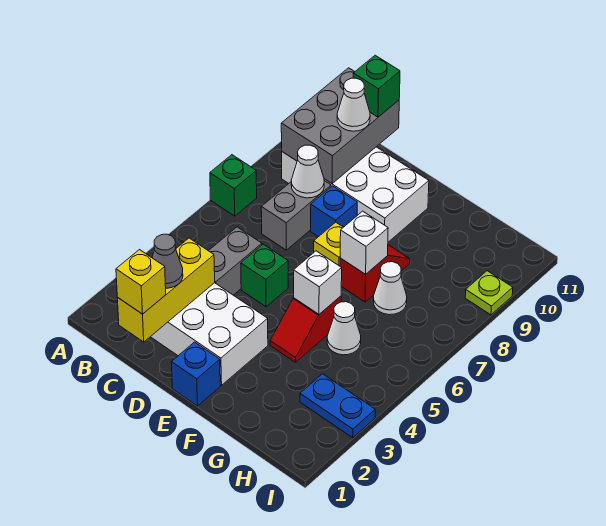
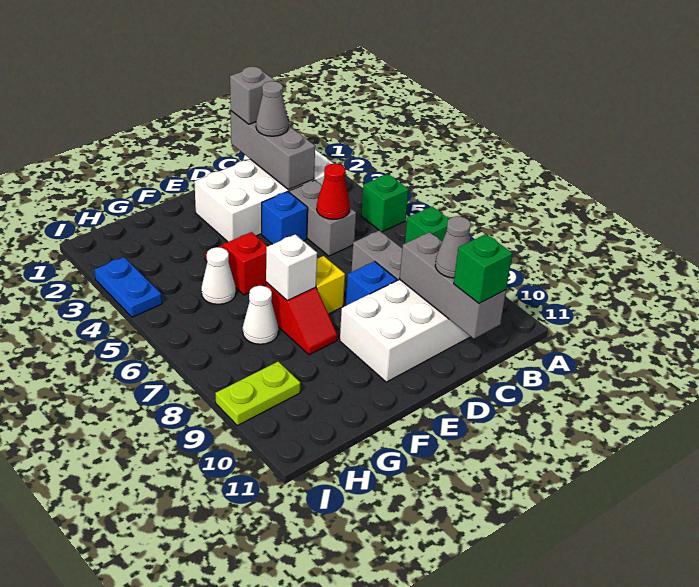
grey brick B9:C11 level 2 -> grey brick C9:C11 level 2
yellow brick C1:C3 level 2 -> grey brick C1:C3 level 2
yellow brick C1 level 3 -> grey brick C1 level 3
none -> red cone C5 level 2
white cone C8 level 2 -> none
white cone C10 level 3 -> grey cone C10 level 3
green brick D5 level 1 -> green brick A5 level 1
blue brick E1 level 1 -> blue brick D4 level 1
white brick F5 level 2 -> none
blue plate H3:I3 level 1 -> blue plate I3:I4 level 1
lime plate I9 level 1 -> lime plate H9:I9 level 1

